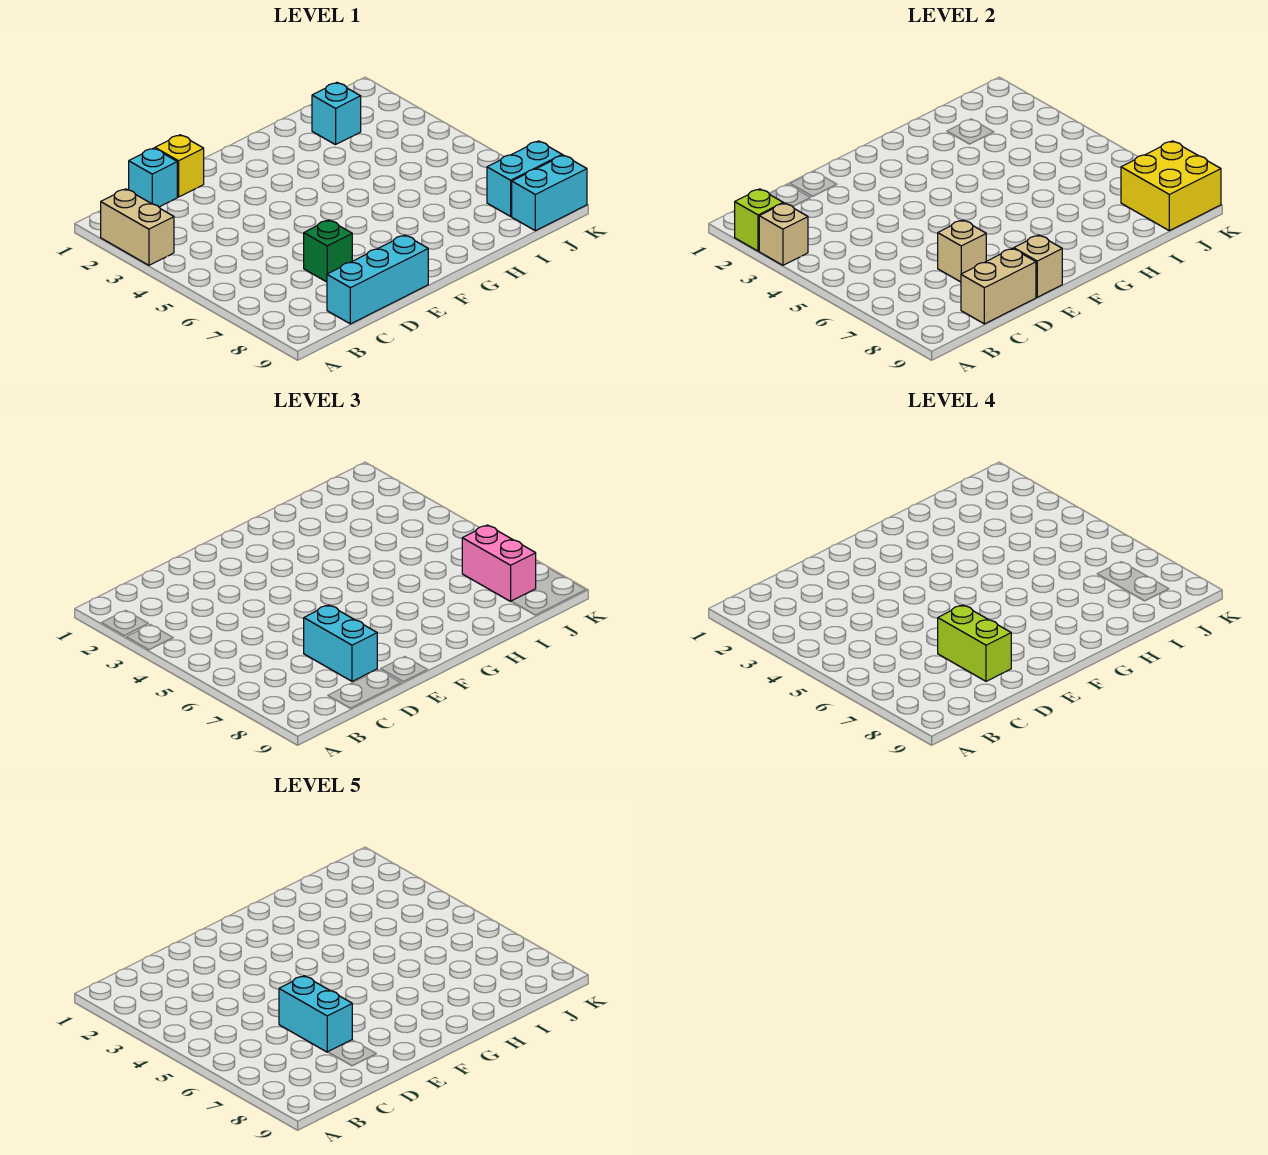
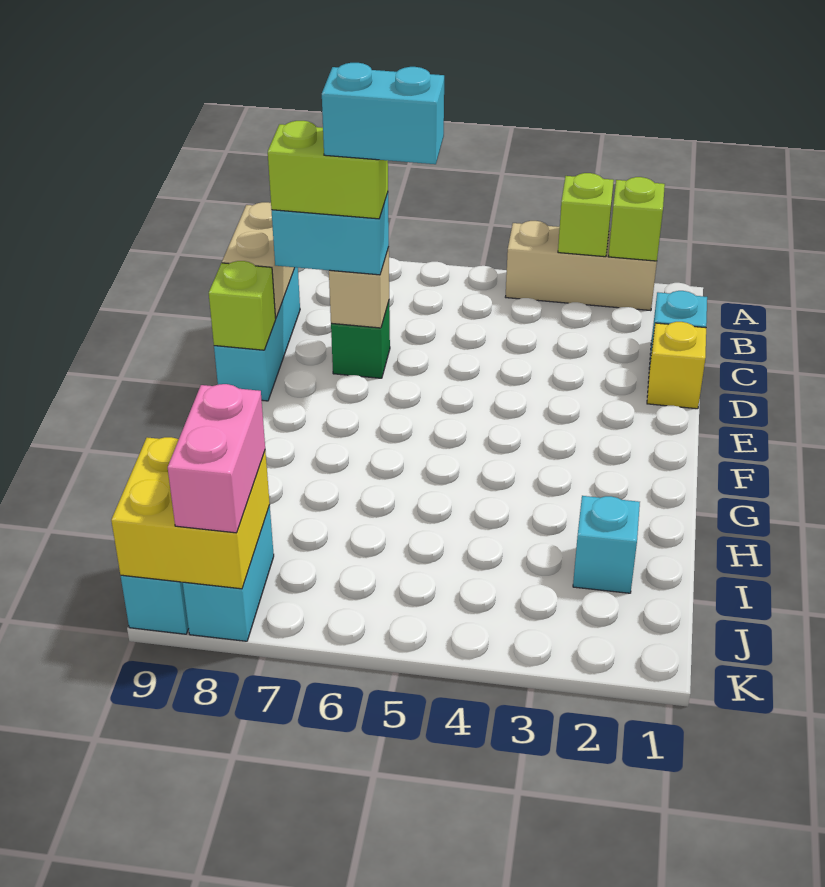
tan brick A2:A3 level 1 -> tan brick A2:A4 level 1
tan brick A3 level 2 -> lime brick A3 level 2
tan brick E9 level 2 -> lime brick E9 level 2
pink brick J7:J8 level 3 -> pink brick J8:K8 level 3

